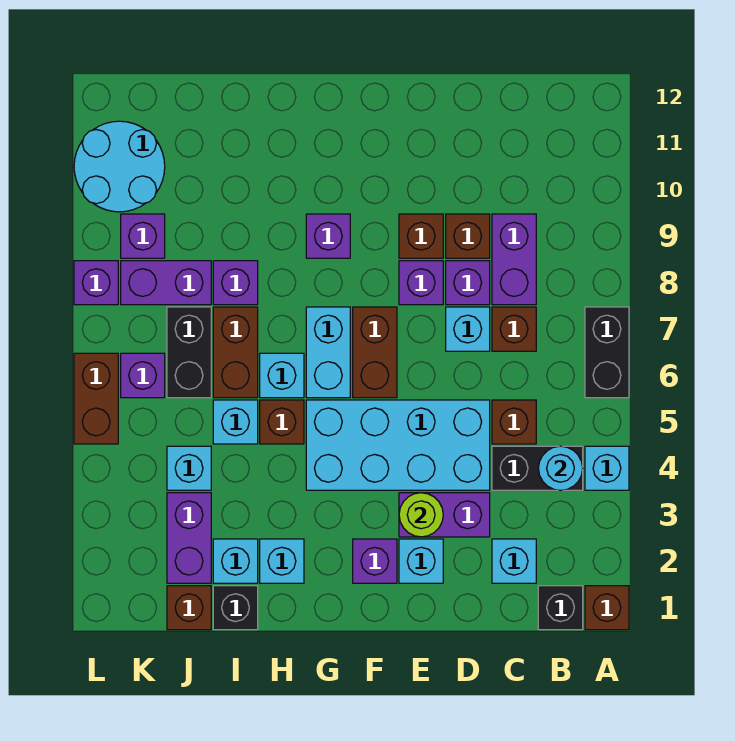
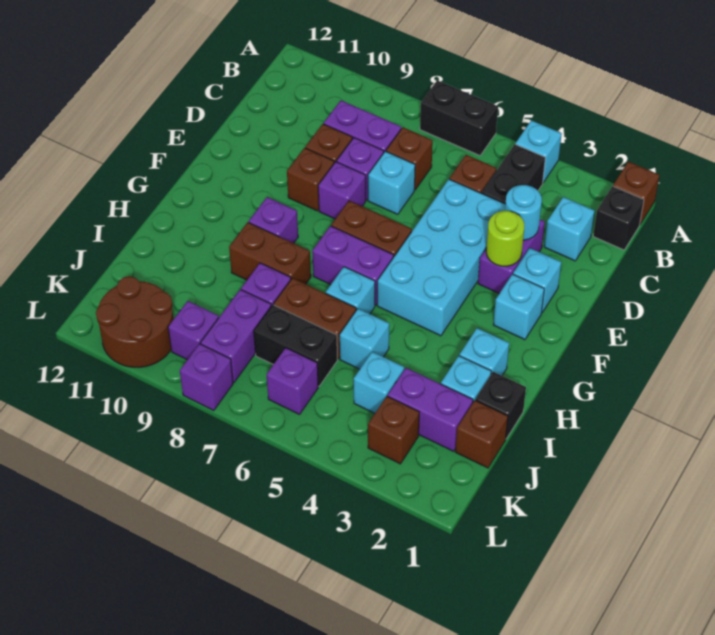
cyan round brick B4 level 2 -> cyan round brick D3 level 2
purple brick F2 level 1 -> cyan brick F2 level 1
cyan brick G6:G7 level 1 -> purple brick G6:G7 level 1
brown brick H5 level 1 -> brown brick K3 level 1
cyan round brick K10:L11 level 1 -> brown round brick K10:L11 level 1
brown brick L5:L6 level 1 -> brown brick H8:H9 level 1

